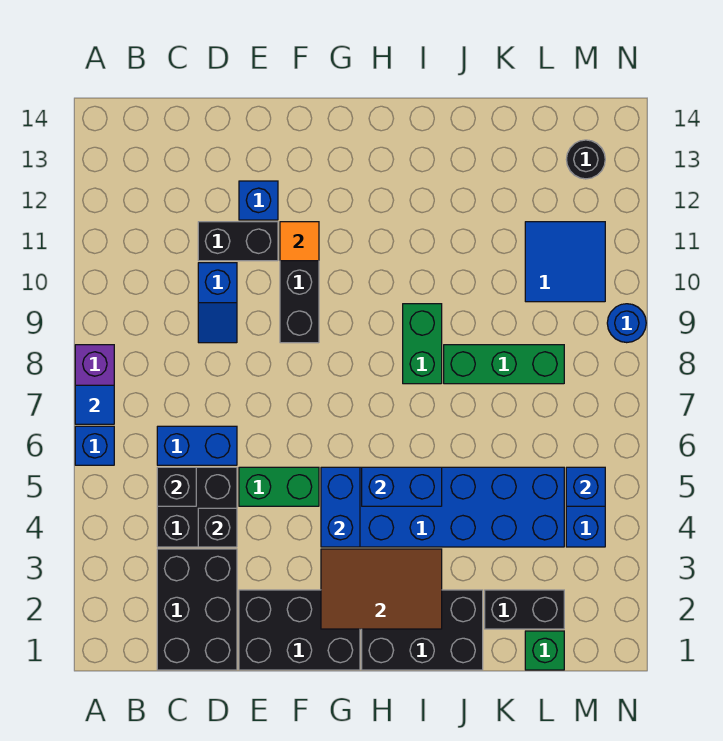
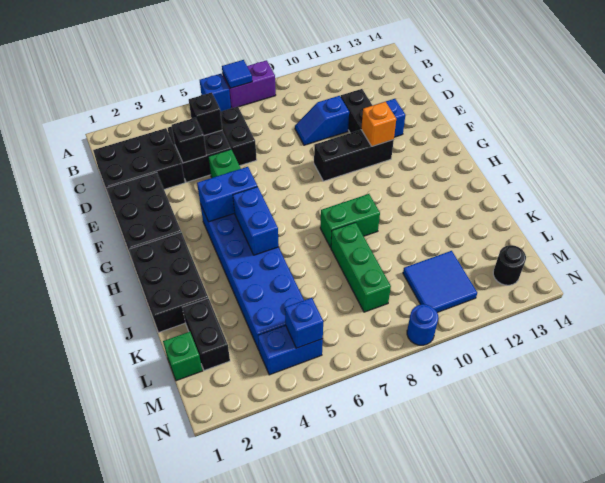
blue brick C6:D6 level 1 -> black brick C6:D6 level 1
orange tile F11 level 2 -> orange brick F11 level 2
brown tile G2:I3 level 2 -> none

